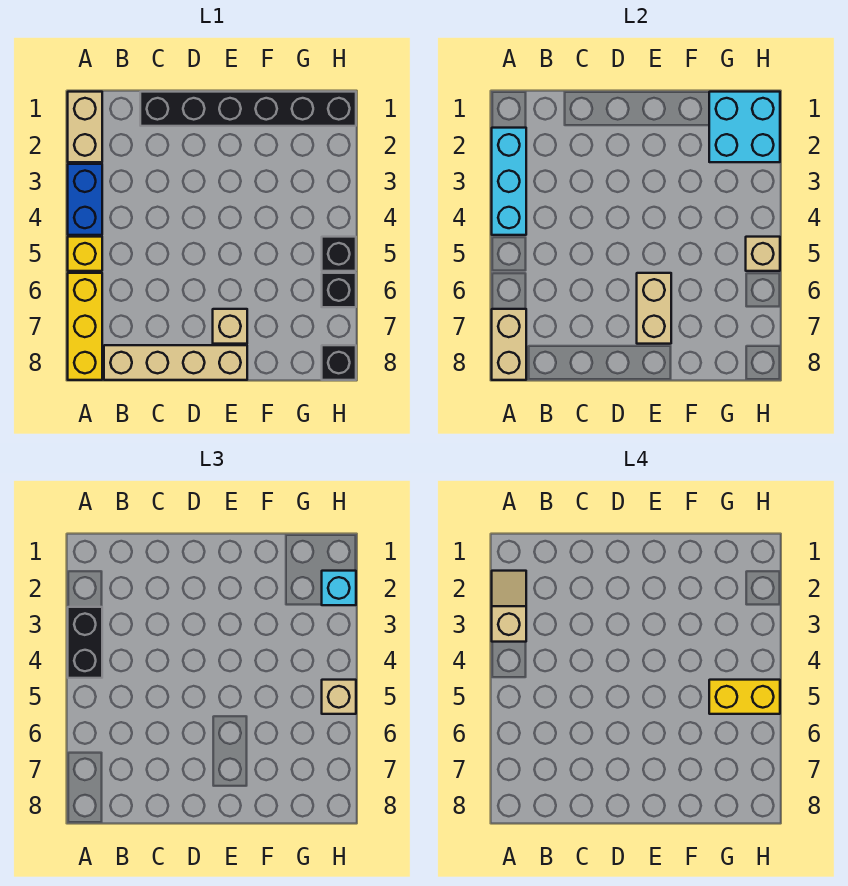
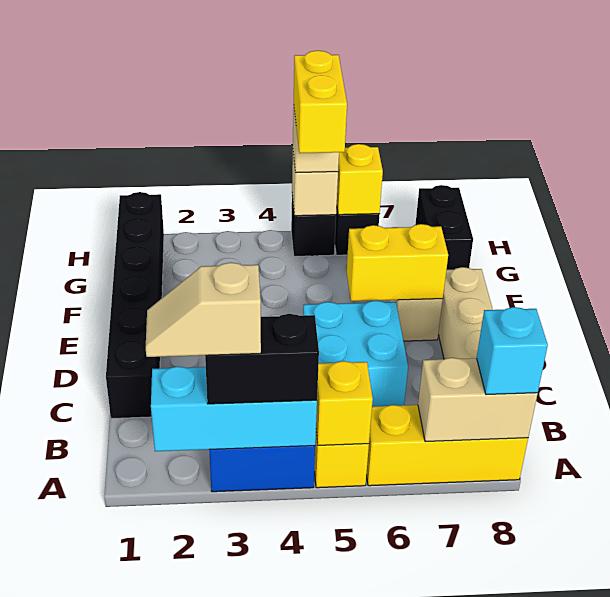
tan brick A1:A2 level 1 -> none
none -> yellow brick A5 level 2
tan brick E6:E7 level 2 -> yellow brick E6:E7 level 2
cyan brick G1:H2 level 2 -> cyan brick C5:D6 level 1
cyan brick H2 level 3 -> cyan brick A8 level 3
none -> yellow brick H6 level 2
black brick H8 level 1 -> black brick G8:H8 level 1

